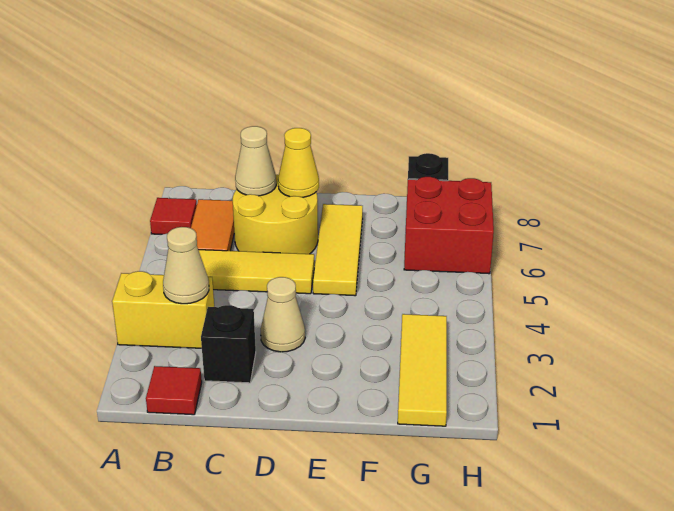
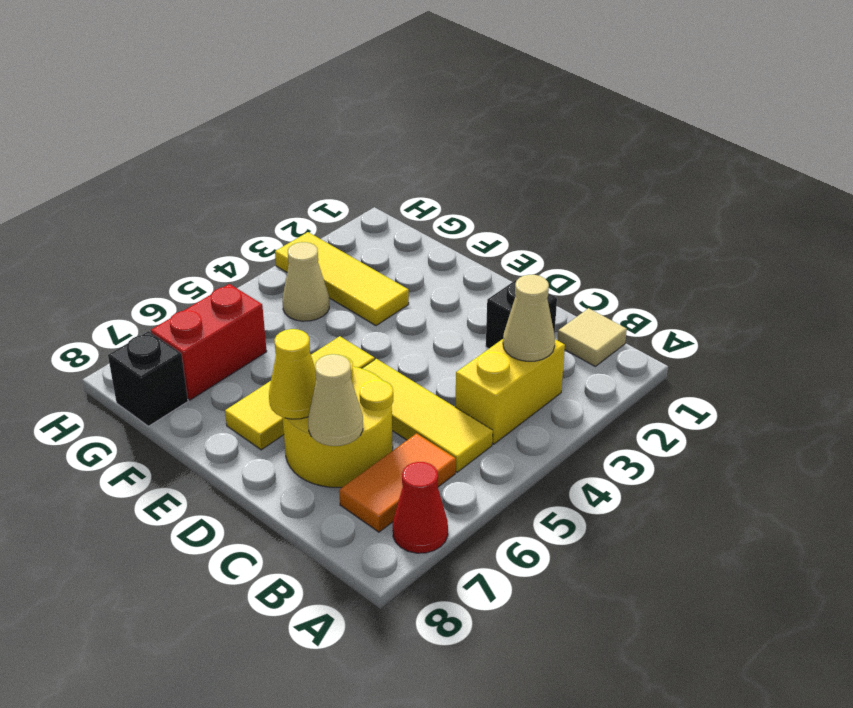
yellow brick A3:B3 level 1 -> yellow brick B3:B4 level 1
red tile A7 level 1 -> red cone A7 level 1
red tile B1 level 1 -> tan tile B1 level 1
tan cone D3 level 1 -> tan cone G4 level 1
yellow tile G1:G3 level 1 -> yellow tile F3:H3 level 1
red brick G6:H7 level 1 -> red brick G6:G7 level 1

